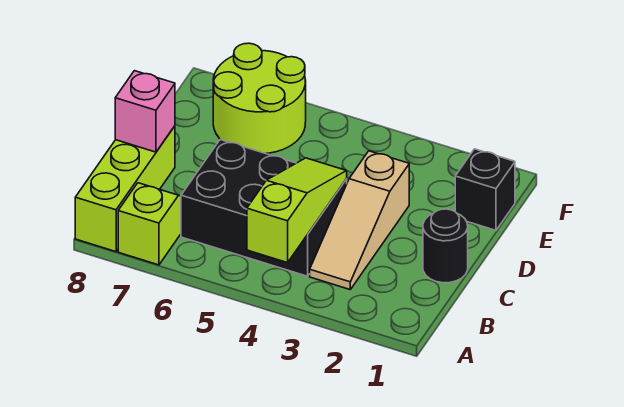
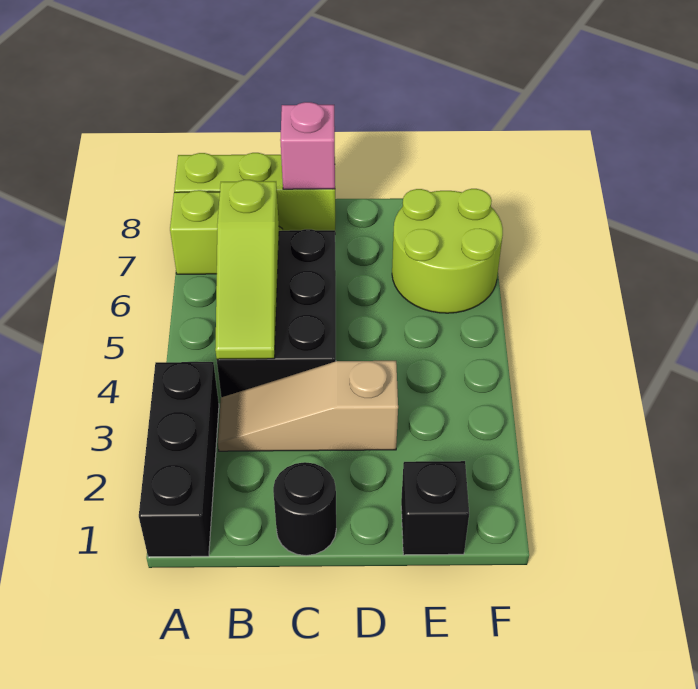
none -> black brick A1:A3 level 1
lime slope A4:C4 level 2 top A -> lime slope B4:B6 level 2 top 6

